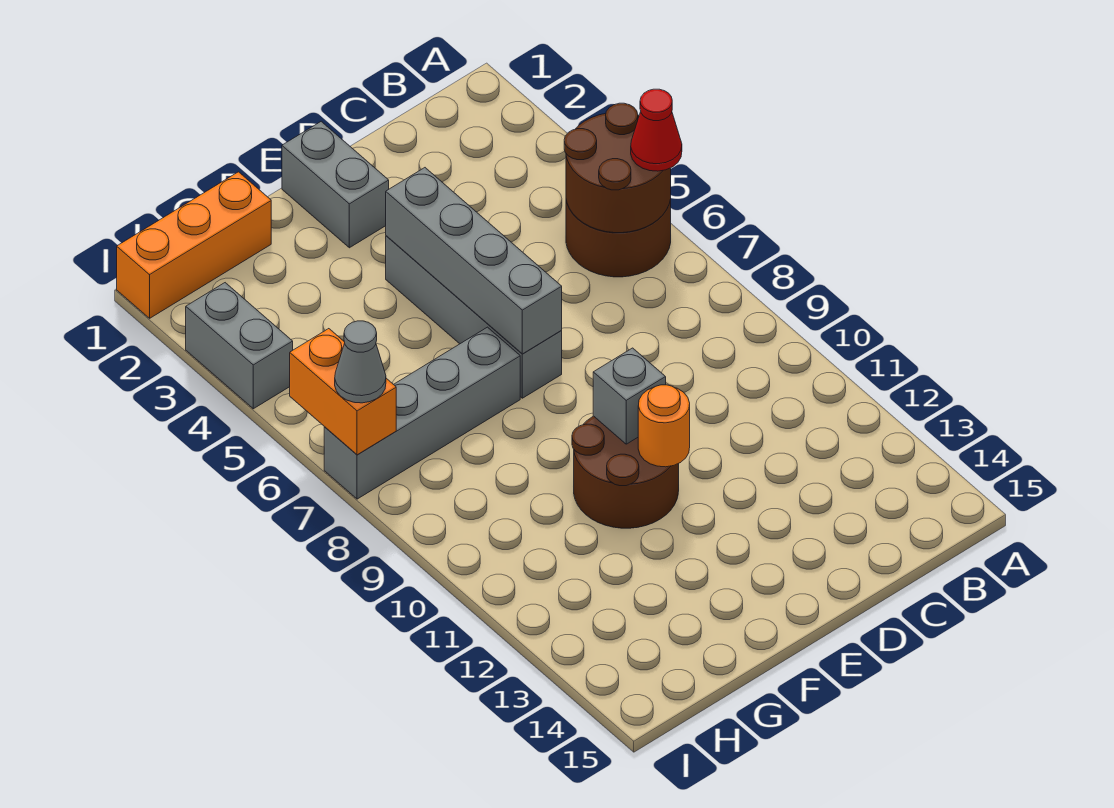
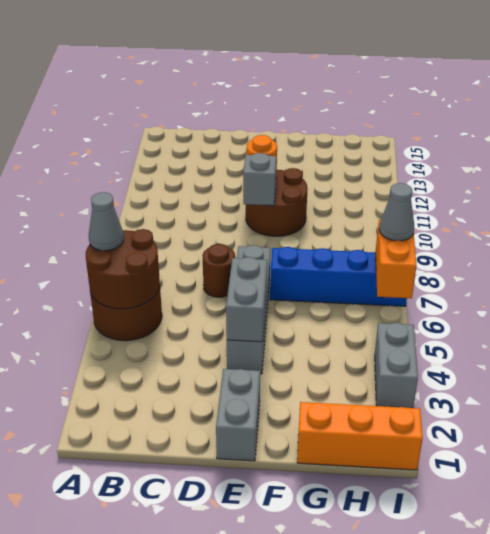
red cone A6 level 3 -> grey cone A6 level 3
none -> brown round brick D7 level 1
grey brick E4:E7 level 2 -> grey brick E4:E5 level 2
grey brick F7:I7 level 1 -> blue brick F7:I7 level 1

